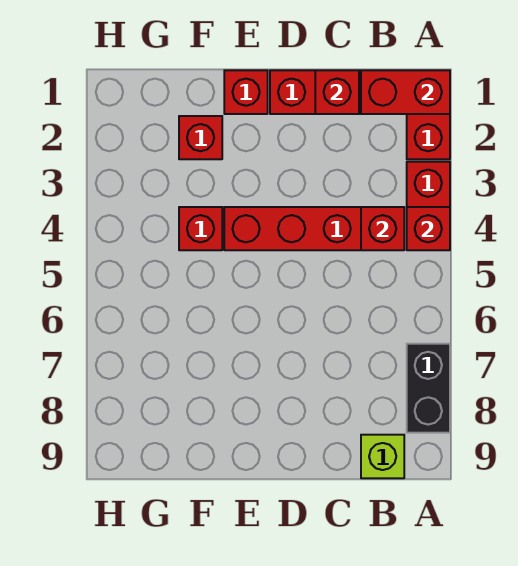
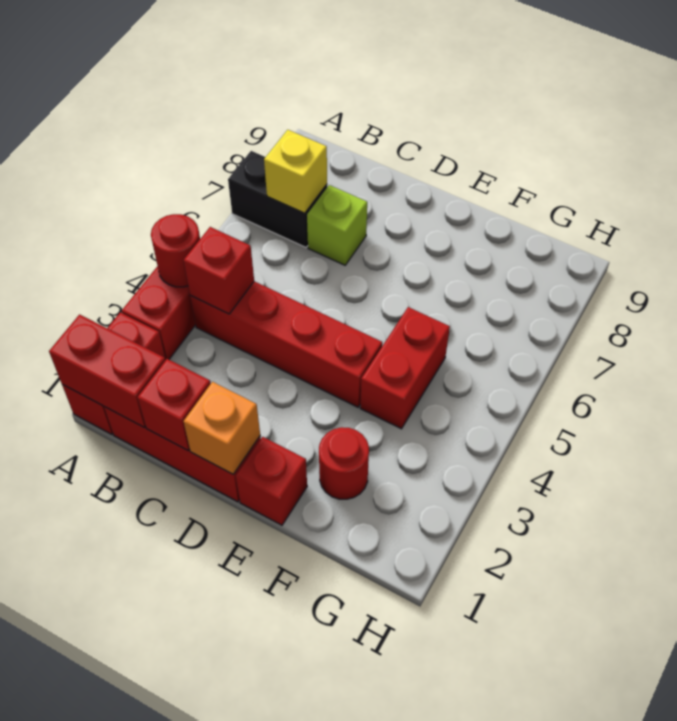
red brick A4 level 2 -> red round brick A4 level 2
black brick A7:A8 level 1 -> black brick A7:B7 level 1
none -> yellow brick B7 level 2
lime brick B9 level 1 -> lime brick C7 level 1
none -> orange brick D1 level 2
red brick F2 level 1 -> red round brick F2 level 1
red brick F4 level 1 -> red brick F4:F5 level 1

